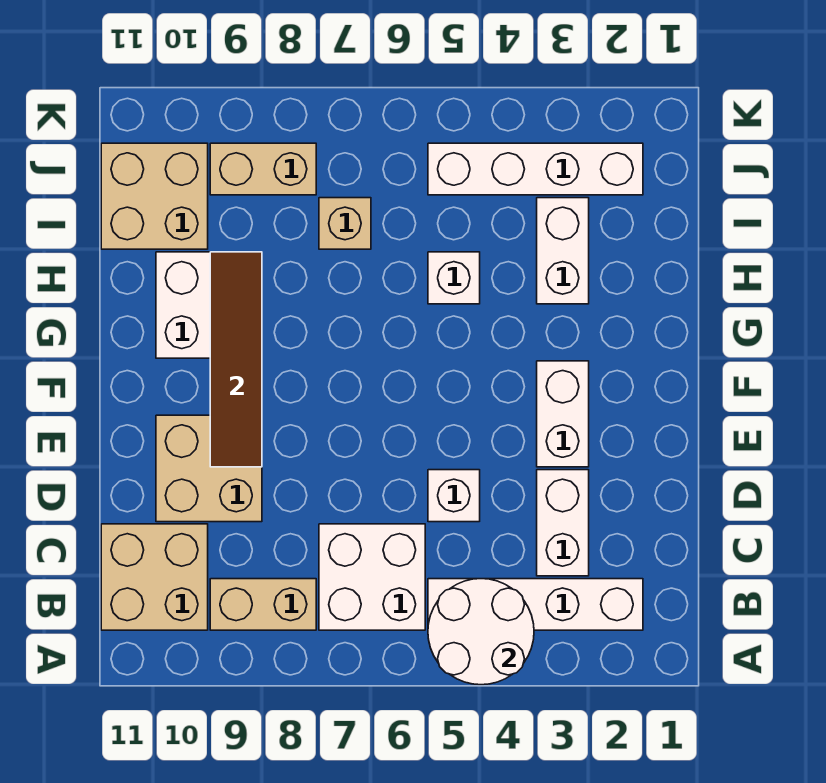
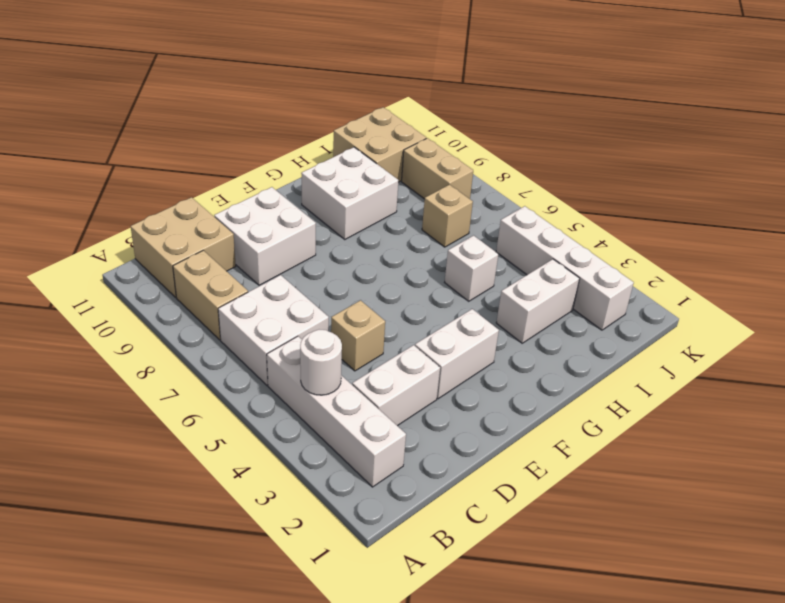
white round brick A4:B5 level 2 -> white round brick B4 level 2
white brick D5 level 1 -> tan brick D5 level 1
tan brick D9:E10 level 1 -> white brick D9:E10 level 1
brown tile E9:H9 level 2 -> none

